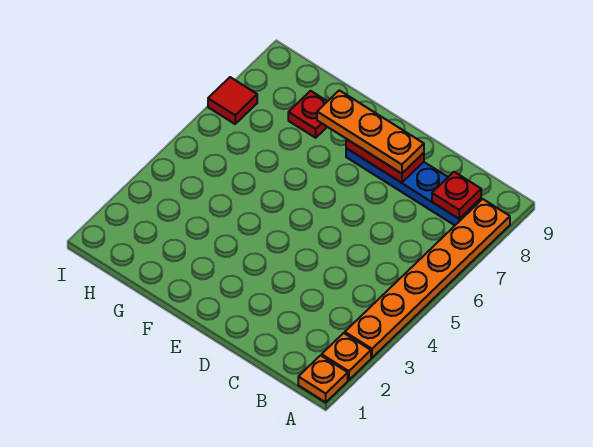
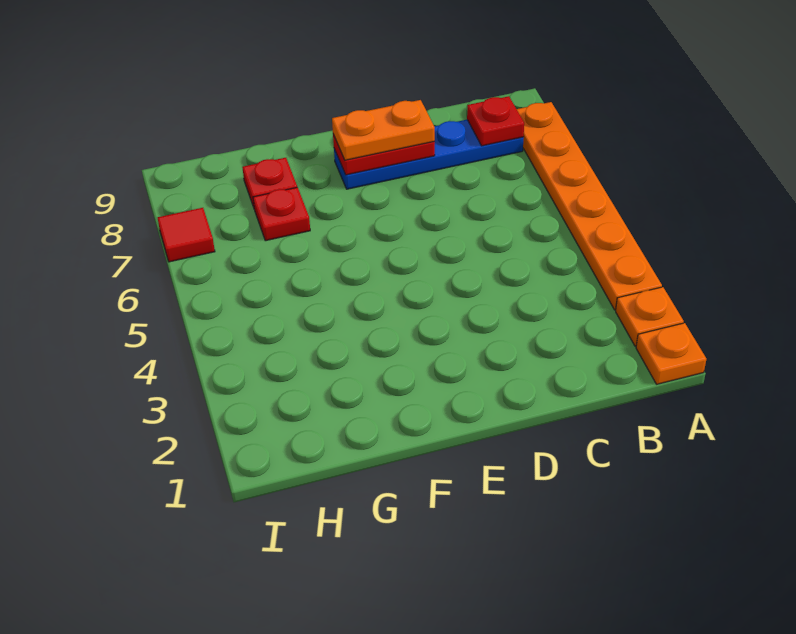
orange plate D8:F8 level 3 -> orange plate D8:E8 level 3
none -> red plate G7 level 1

